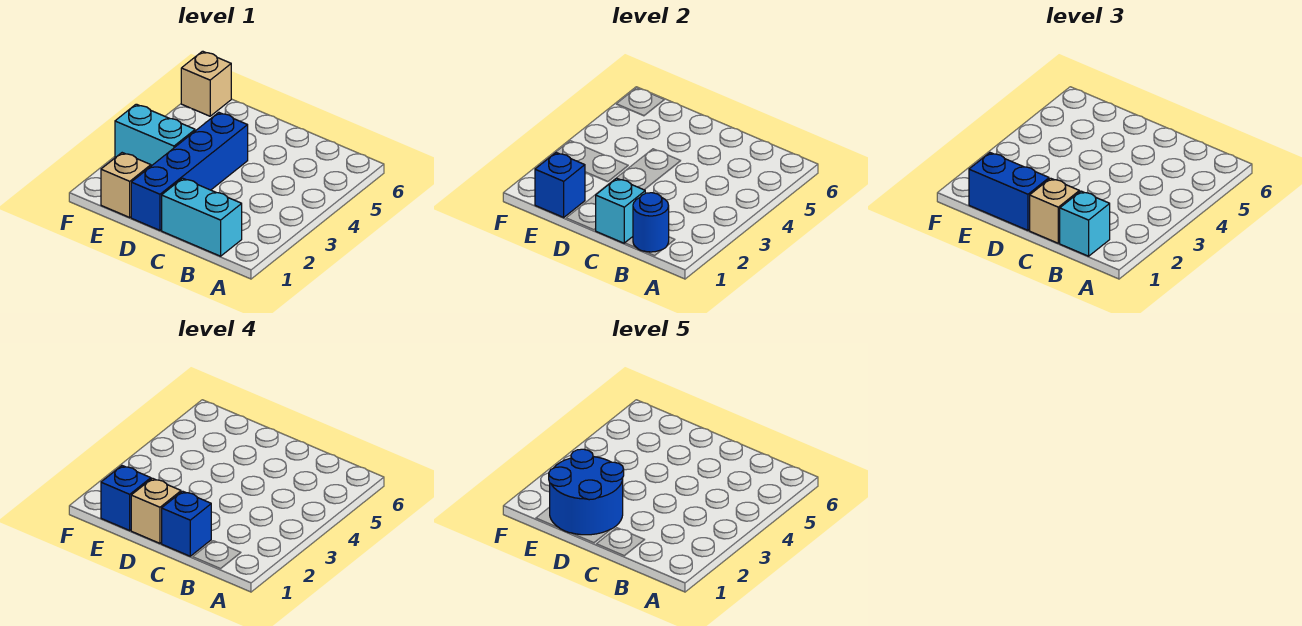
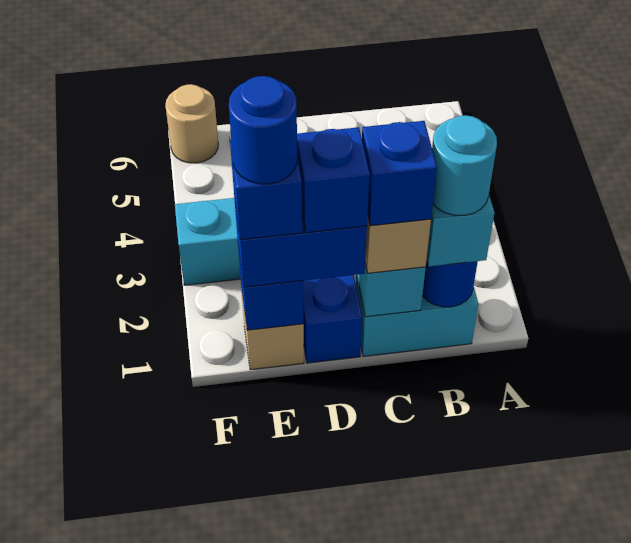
none -> cyan round brick B1 level 4
tan brick D1 level 4 -> blue brick D1 level 4
blue round brick D1:E2 level 5 -> blue round brick E1 level 5
tan brick F6 level 1 -> tan round brick F6 level 1

